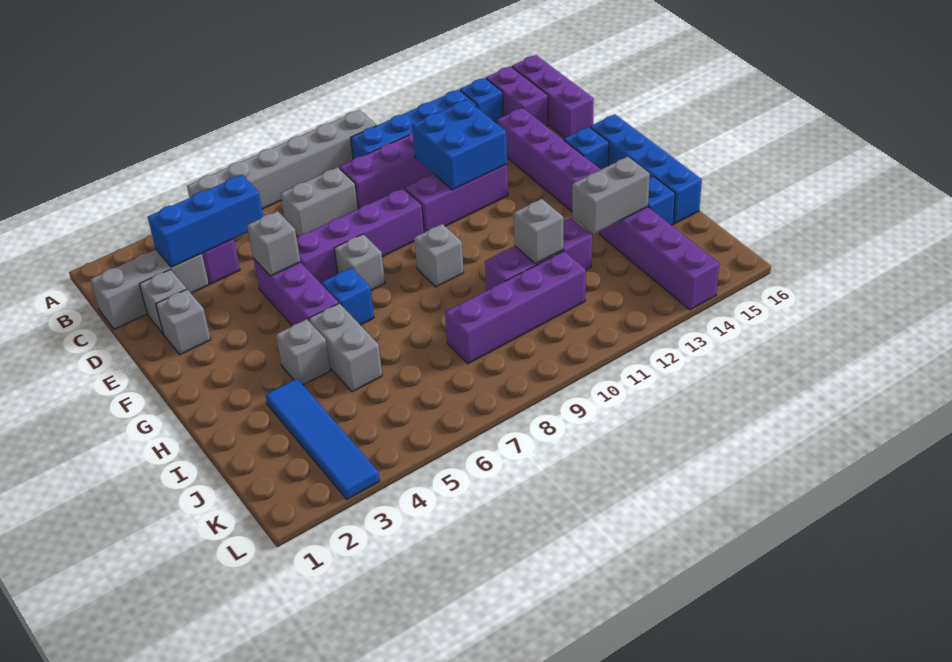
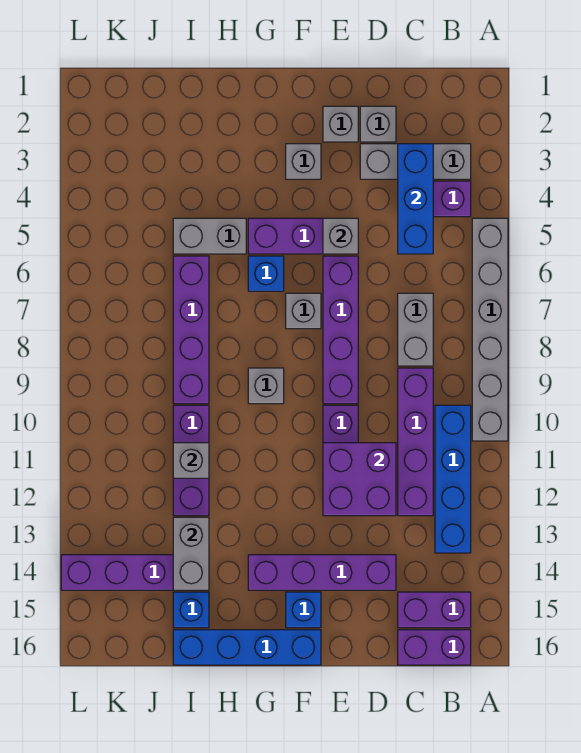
blue brick B14 level 1 -> none
purple brick B16:D16 level 1 -> purple brick B16:C16 level 1
grey brick C1:C3 level 1 -> grey brick B3:D3 level 1
blue brick D11:E12 level 2 -> purple brick D11:E12 level 2
grey brick H4 level 1 -> grey brick F3 level 1
blue tile I3:L3 level 1 -> none
purple brick J8:J11 level 1 -> purple brick I6:I9 level 1

